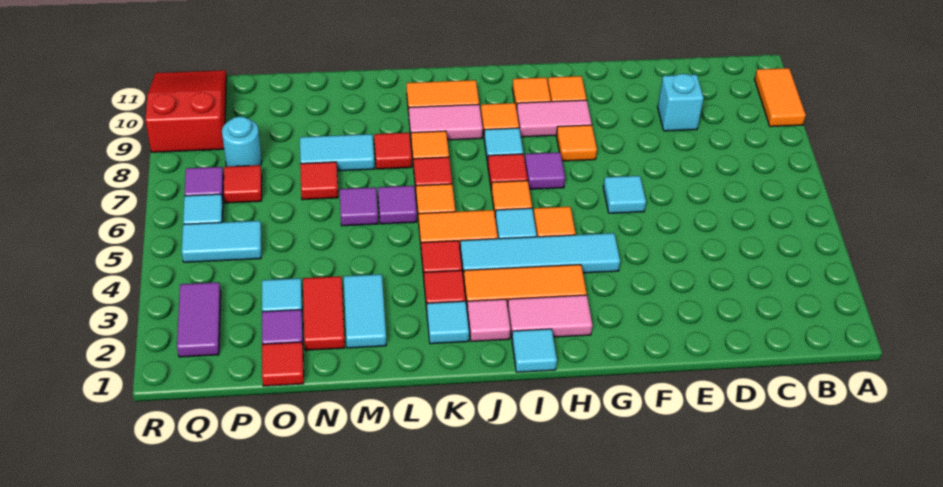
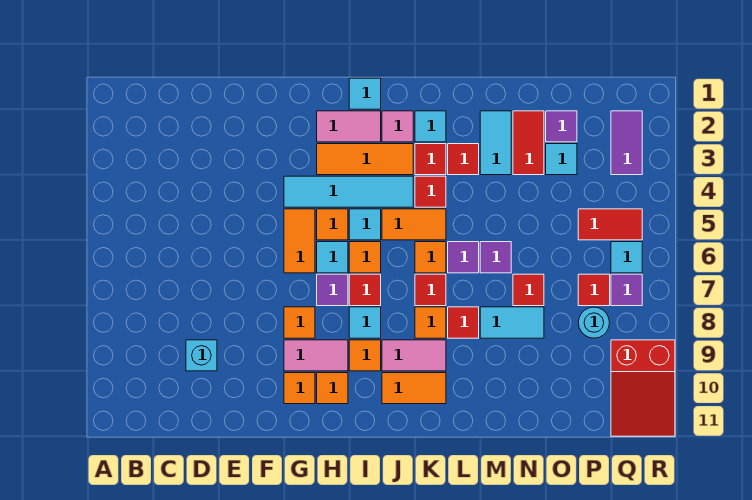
orange tile A9:A10 level 1 -> orange tile G5:G6 level 1
cyan tile F6 level 1 -> cyan tile H6 level 1
red tile O1 level 1 -> red tile L3 level 1
cyan tile P5:Q5 level 1 -> red tile P5:Q5 level 1

